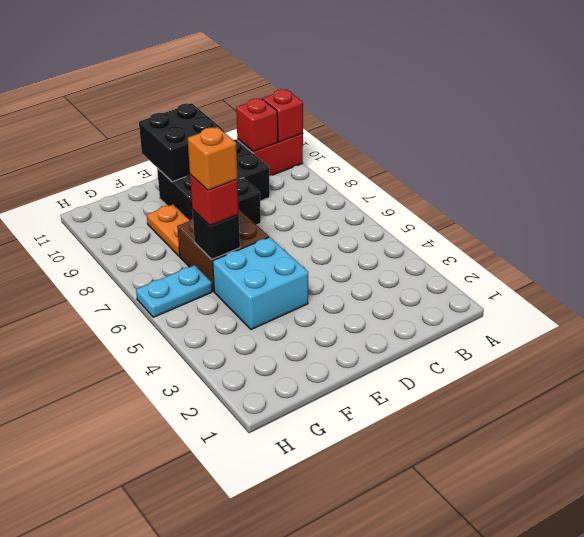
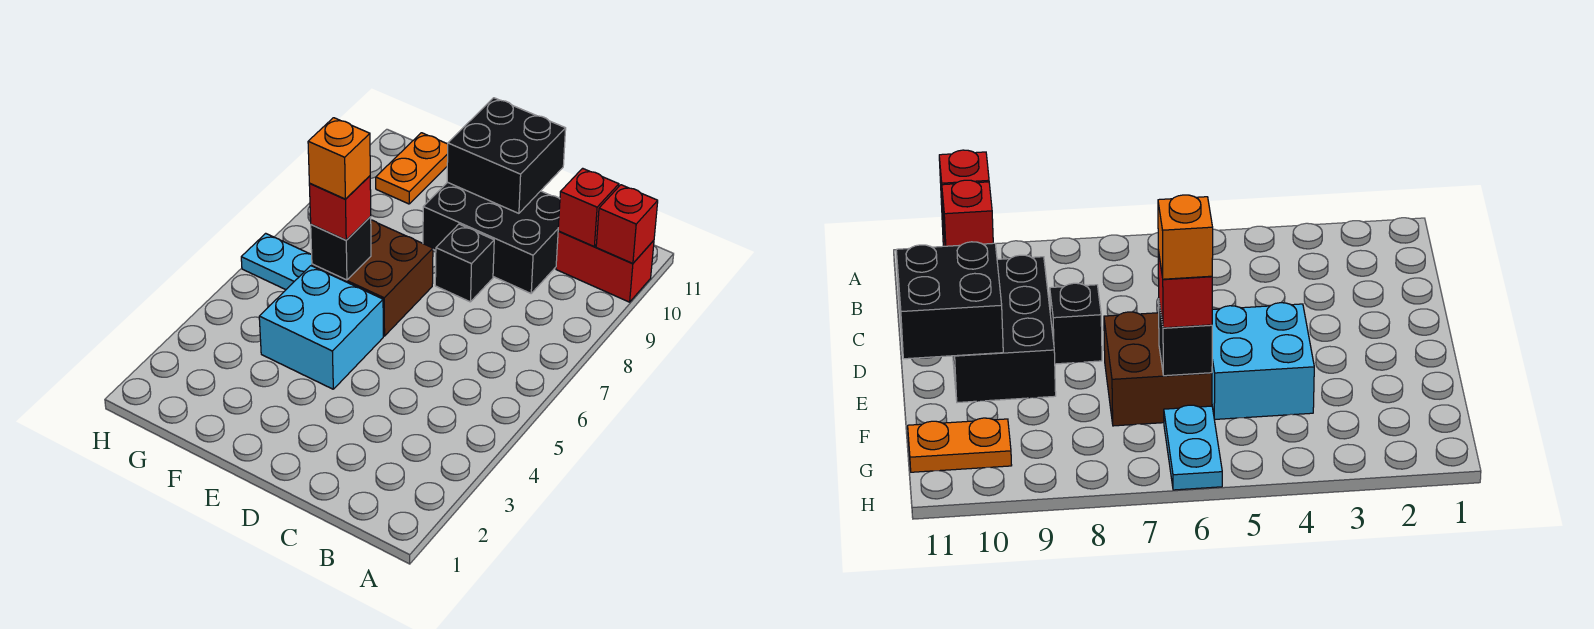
orange plate F8:F9 level 1 -> orange plate G10:G11 level 1

